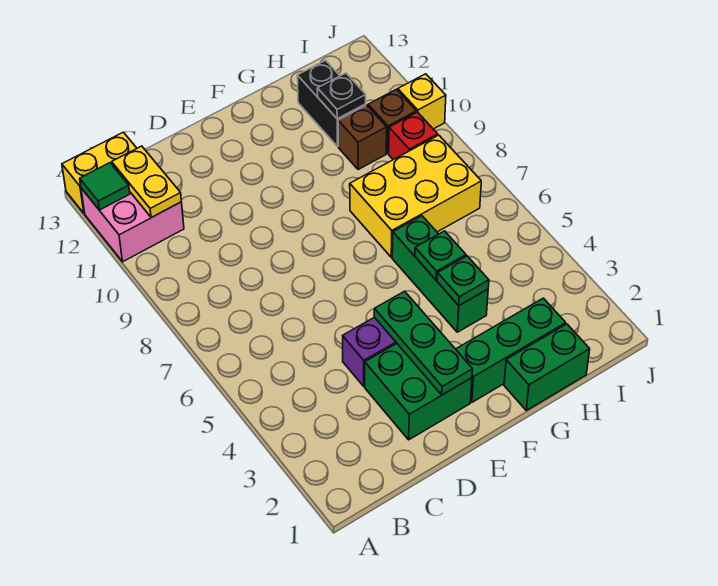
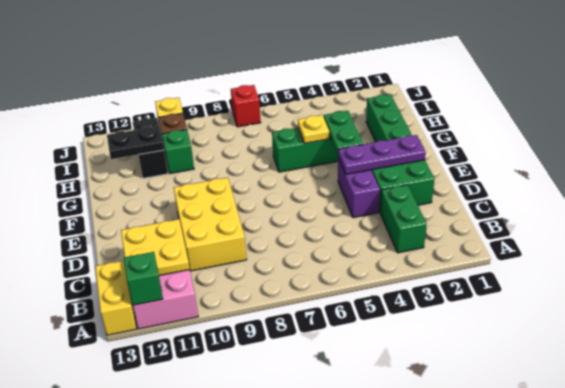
green tile A12 level 2 -> green brick A12 level 2
yellow plate B11:B12 level 2 -> yellow plate B11:C12 level 2
green plate E2:E4 level 2 -> purple plate E2:E4 level 2
green brick G1:H1 level 1 -> green brick B3:C3 level 1
green plate G4 level 2 -> green plate F4:G4 level 2
green plate G5 level 2 -> yellow plate G5 level 2
yellow brick G7:I8 level 1 -> yellow brick C9:E10 level 1
brown brick H10 level 1 -> green brick H10 level 1
black brick H11:H12 level 1 -> black brick H11:I11 level 1
black plate H11 level 2 -> black plate H11:H12 level 2
red brick I9 level 1 -> red brick J7 level 1

